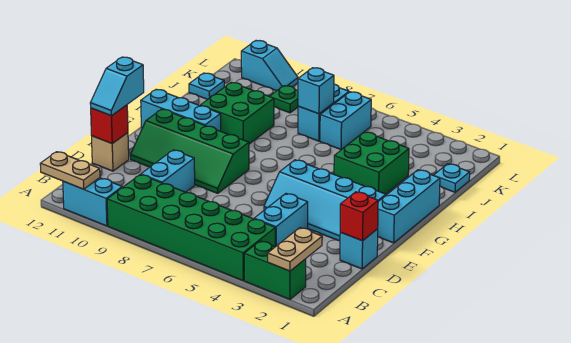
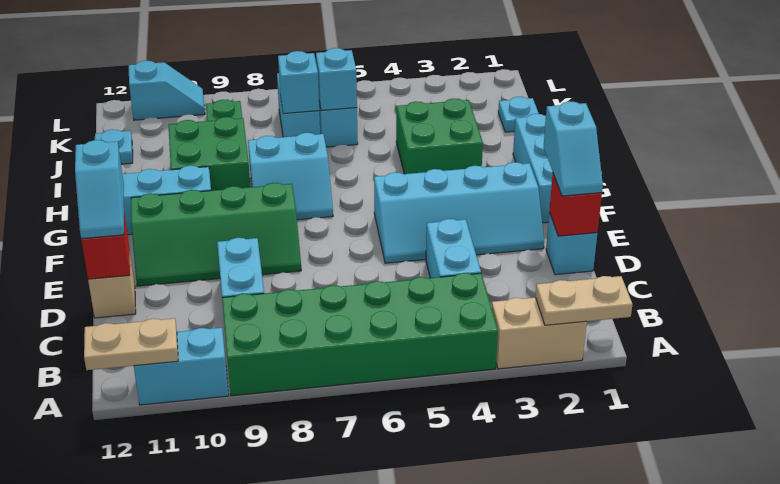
green brick A2:A3 level 1 -> tan brick A2:A3 level 1
tan plate A2:B2 level 2 -> tan plate A1:A2 level 2
none -> cyan slope D1:E1 level 3 top E
none -> cyan slope G7:H8 level 1 top H
none -> cyan brick J6 level 2

